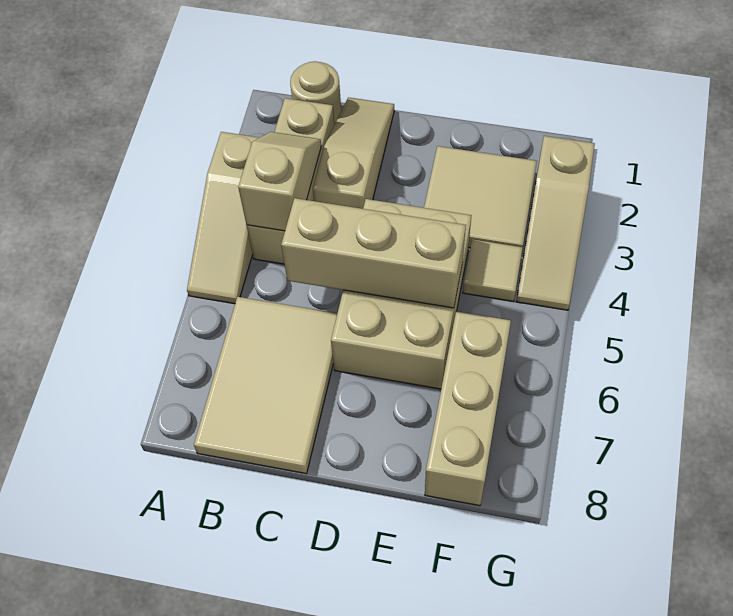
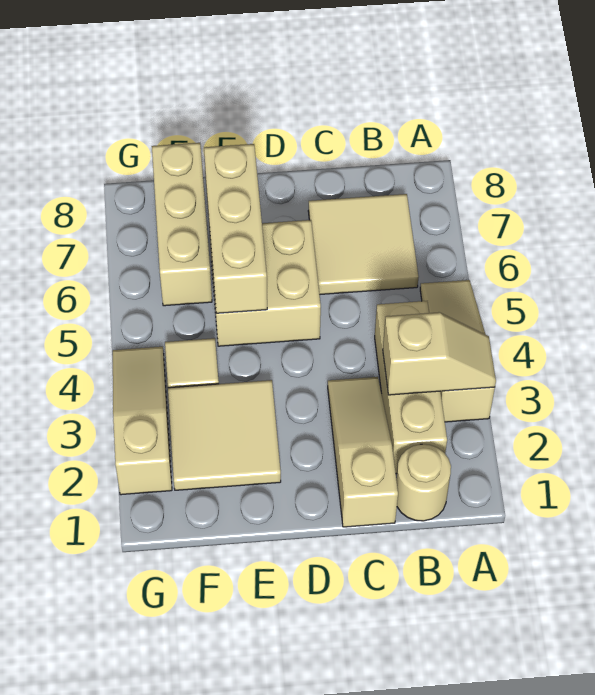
tan slope B3:B4 level 2 top 4 -> tan slope A3:B3 level 2 top B
tan tile B6:C8 level 1 -> tan tile B6:C7 level 1
tan slope C1:C3 level 1 top 3 -> tan slope C1:C3 level 1 top 1
tan brick C5:E5 level 2 -> tan brick E5:E7 level 2
tan brick D4:E6 level 1 -> tan brick D5:E6 level 1

